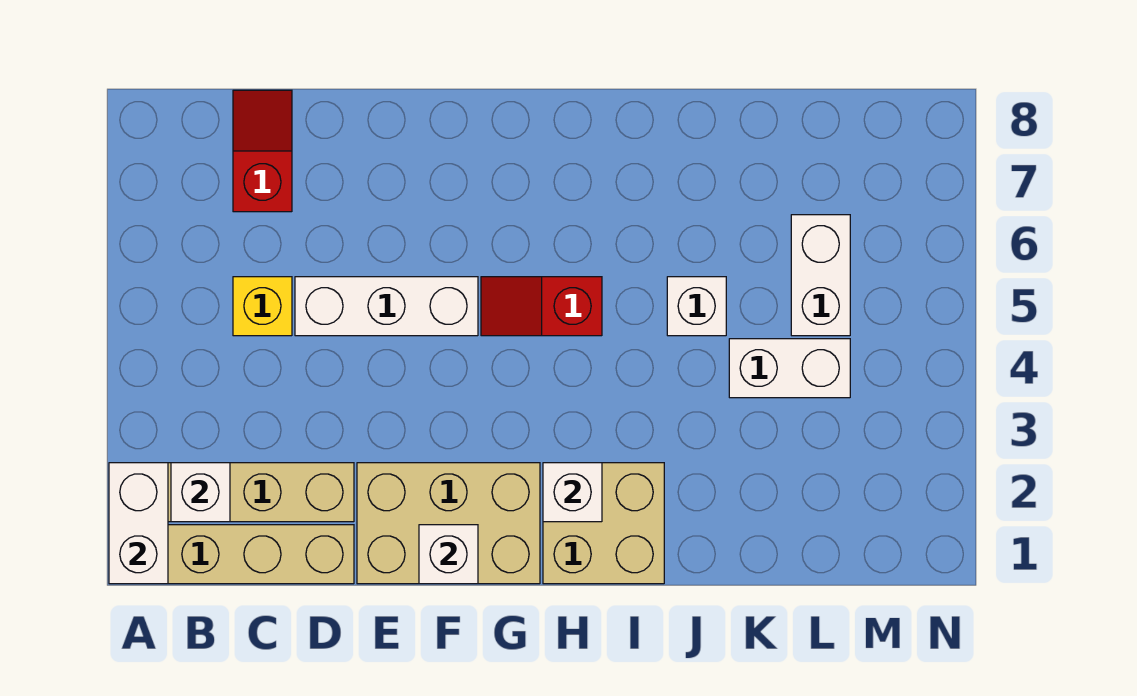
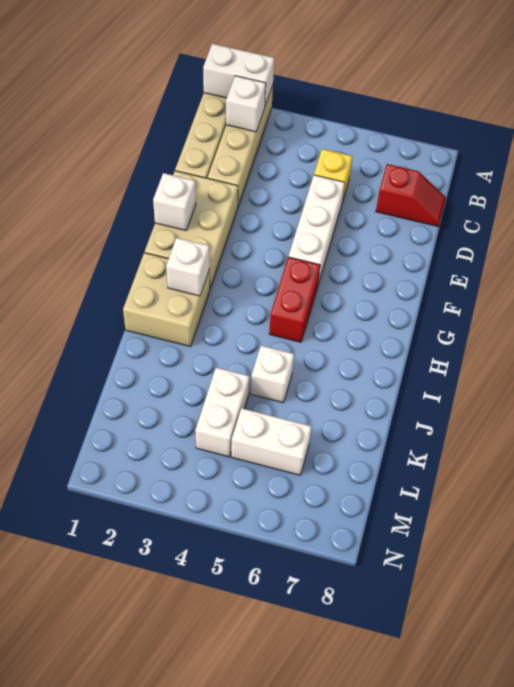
red slope G5:H5 level 1 top H -> red brick G5:H5 level 1

